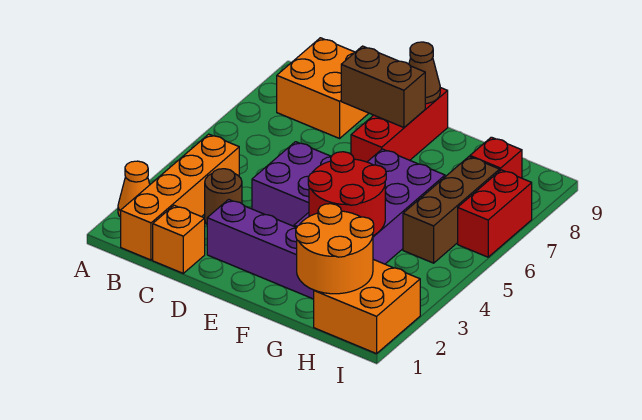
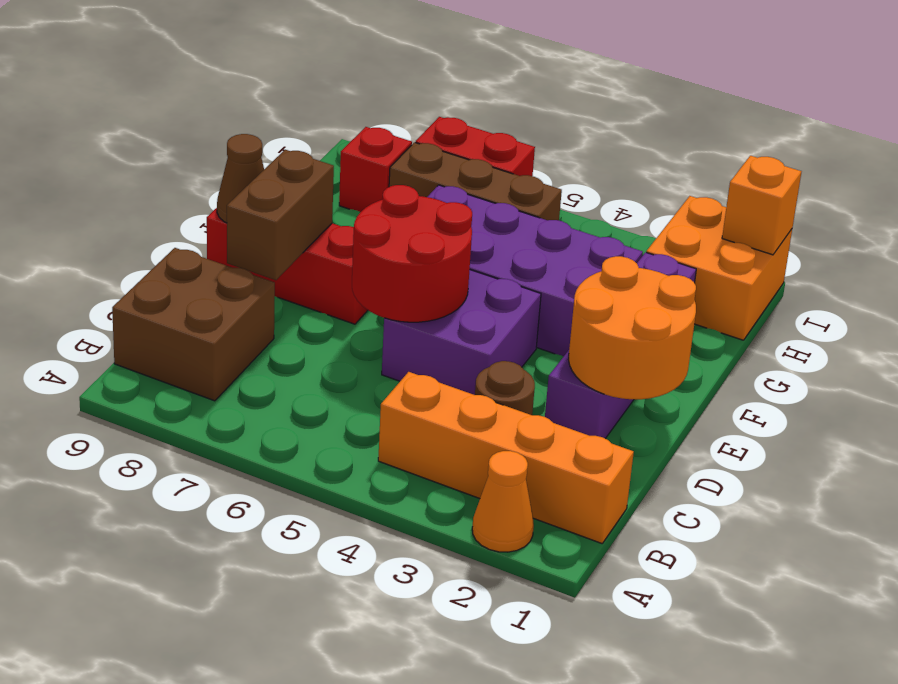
orange brick B8:C9 level 1 -> brown brick B8:C9 level 1
orange brick C1 level 1 -> orange brick I1 level 2
red round brick F3:G4 level 2 -> red round brick D5:E6 level 2
orange round brick G1:H2 level 2 -> orange round brick D1:E2 level 2

